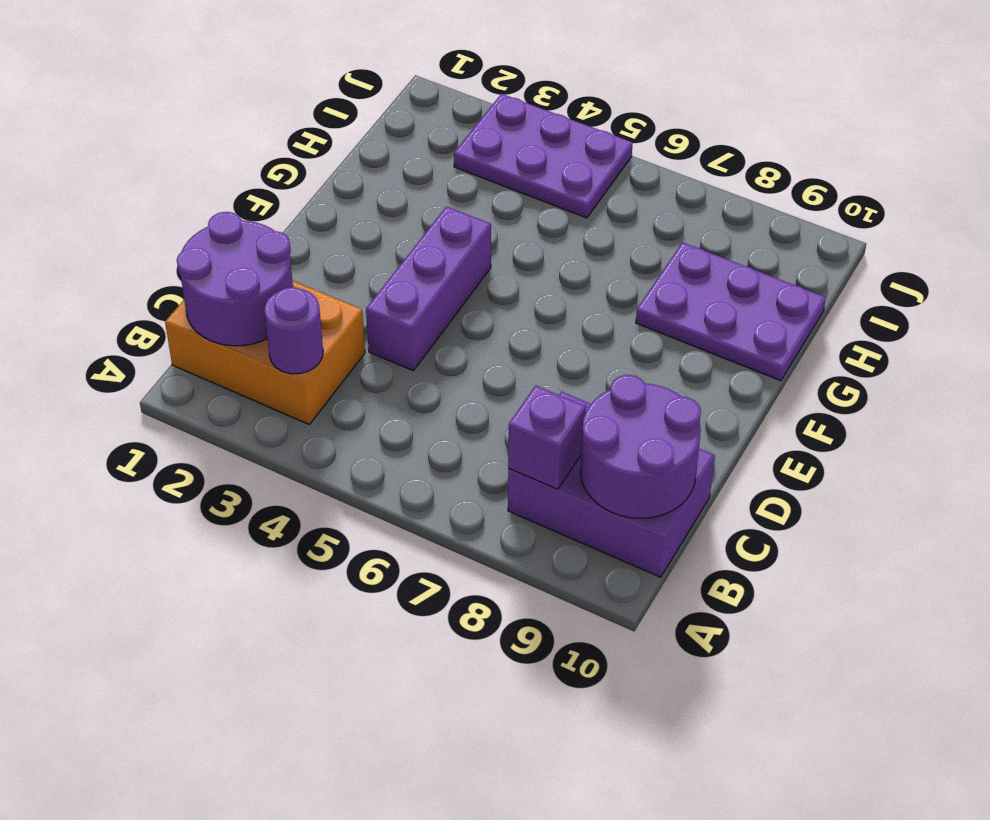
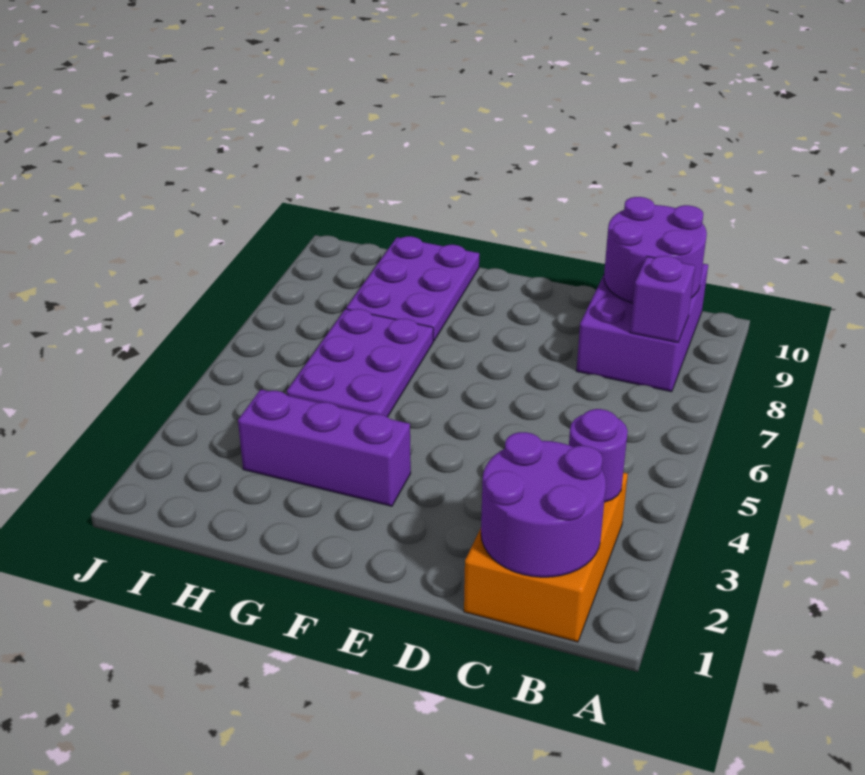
purple brick D4:F4 level 1 -> purple brick F3:H3 level 1
purple plate I3:J5 level 1 -> purple plate G5:H7 level 1

